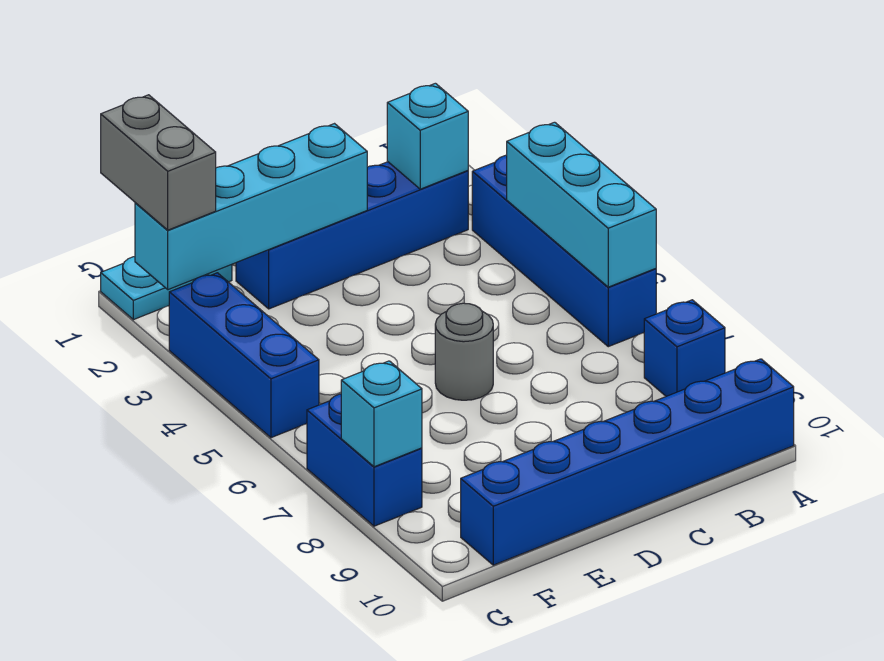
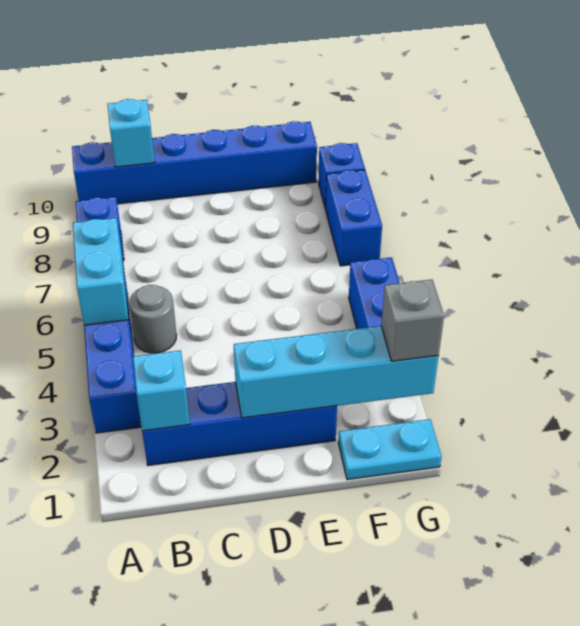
cyan brick A4:A6 level 2 -> cyan brick A5:A6 level 2
grey round brick D6 level 1 -> grey round brick B5 level 1
grey brick G1:G2 level 3 -> grey brick G2 level 3
cyan brick G8 level 2 -> cyan brick B10 level 2
none -> blue brick G9 level 1

